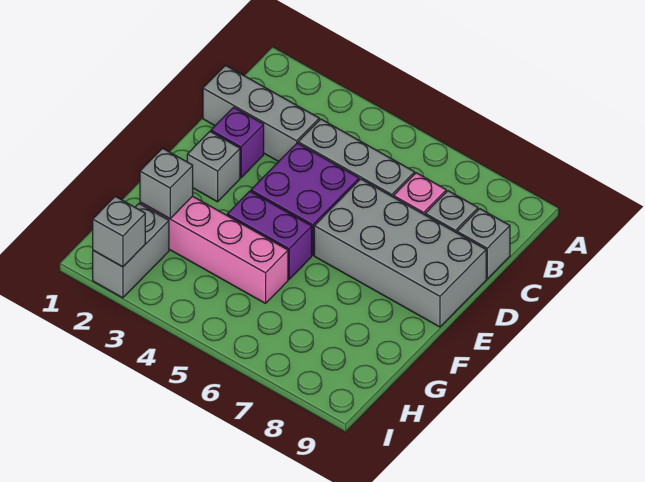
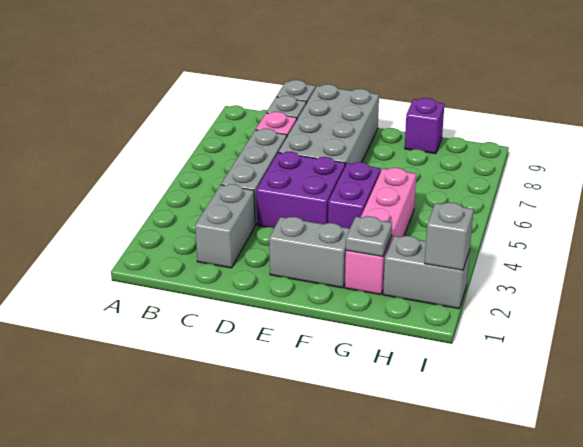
grey brick C1:C3 level 1 -> grey brick C2:C3 level 1
purple brick D2 level 1 -> purple brick G9 level 1
grey brick E2 level 1 -> grey brick E2:F2 level 1
grey brick G2 level 2 -> grey plate G2 level 2

